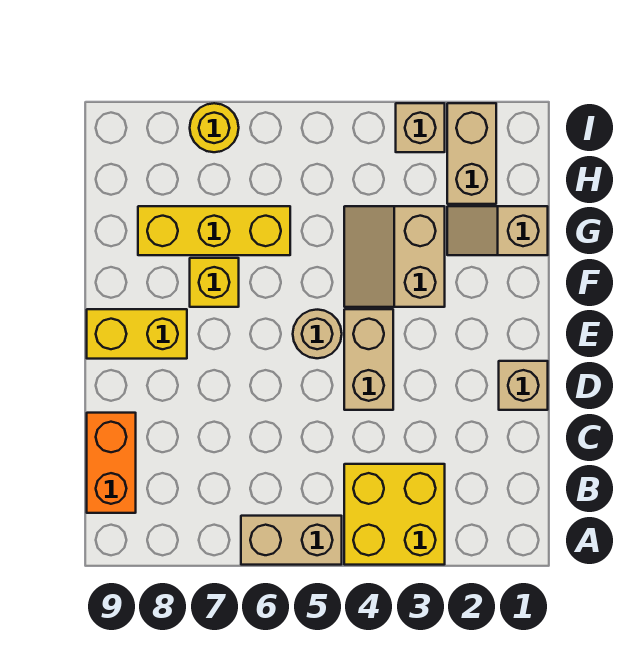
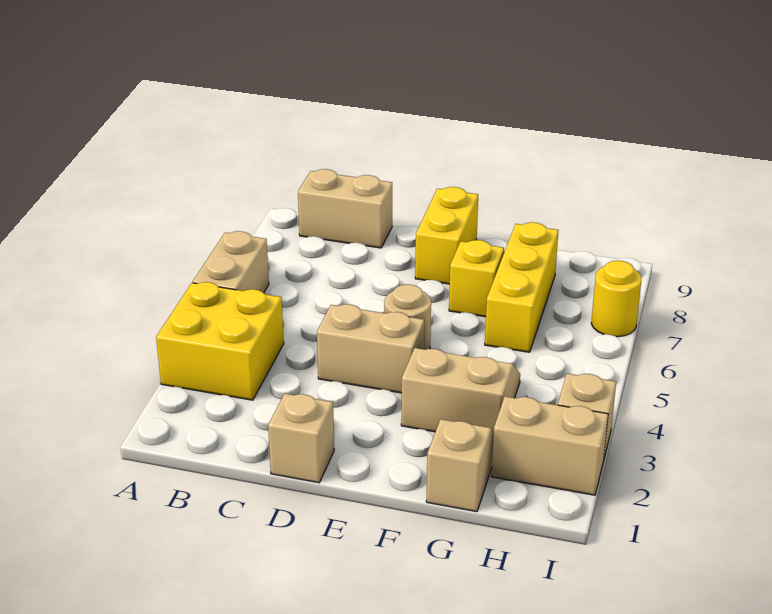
orange brick B9:C9 level 1 -> tan brick B9:C9 level 1

